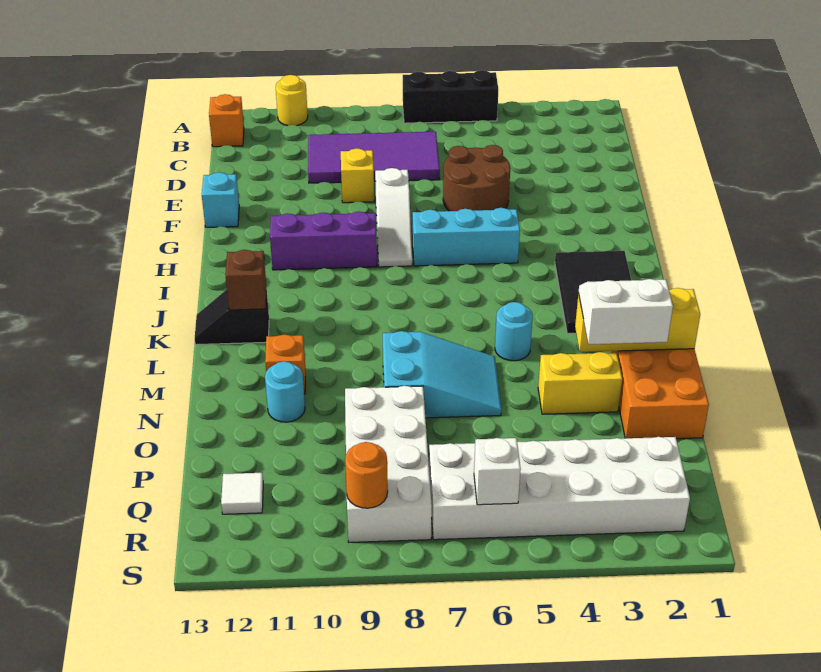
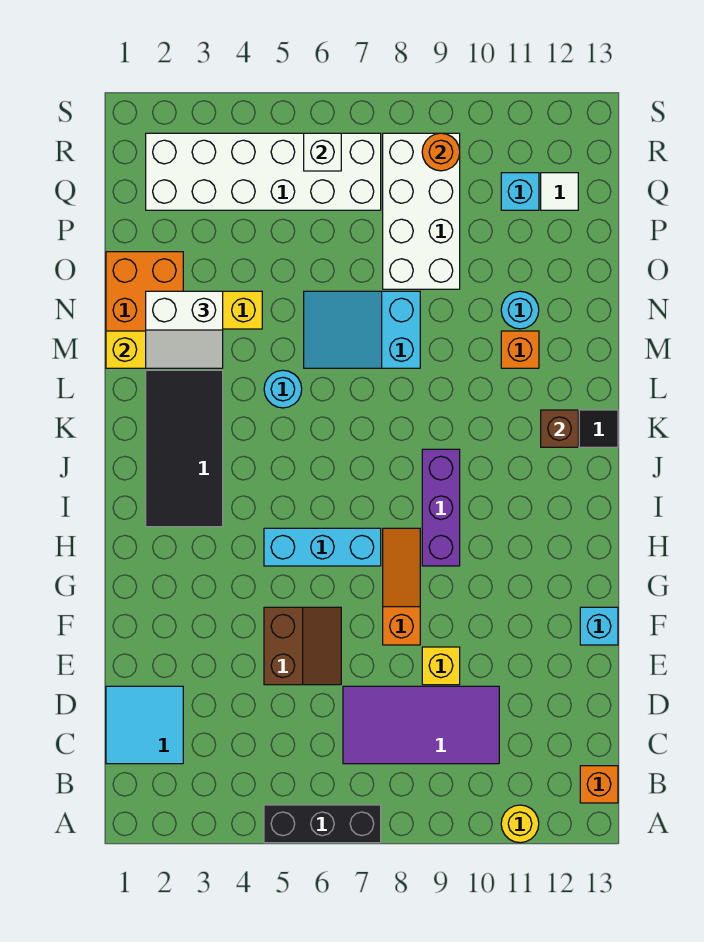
none -> cyan tile C1:D2 level 1
brown round brick E5:F6 level 1 -> brown slope E5:F6 level 1 top 5
white slope F8:H8 level 1 top F -> orange slope F8:H8 level 1 top F
purple brick H9:H11 level 1 -> purple brick H9:J9 level 1
black tile I2:K3 level 1 -> black tile I2:L3 level 1
none -> cyan brick Q11 level 1

